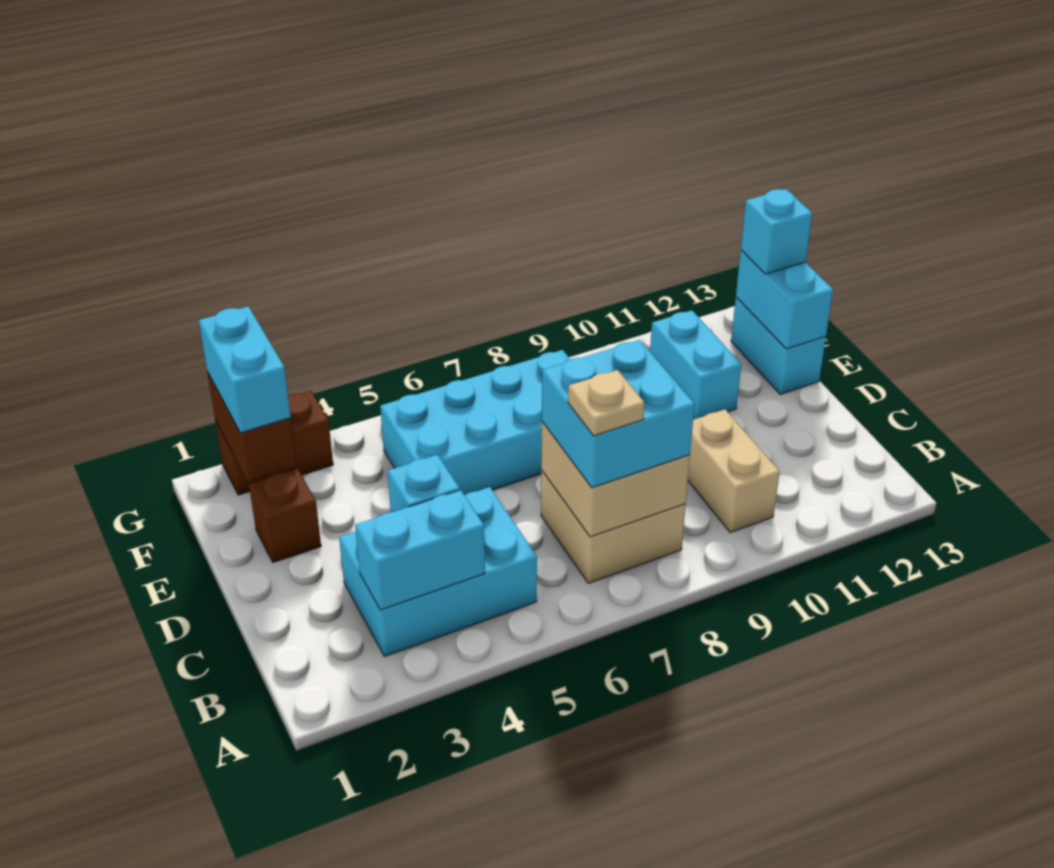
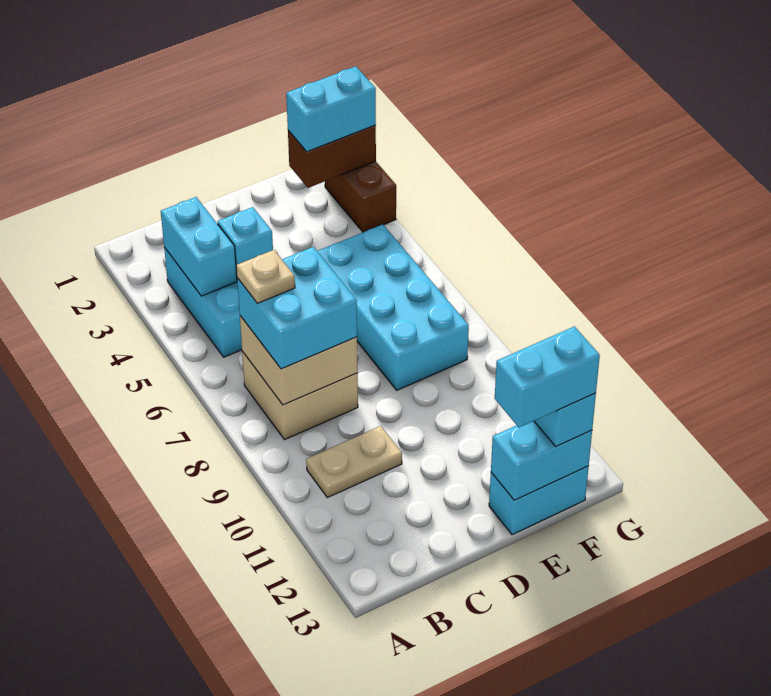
tan brick B10:C10 level 1 -> tan plate B10:C10 level 1
brown brick E2 level 1 -> none
cyan brick E11:F11 level 1 -> cyan brick E13:F13 level 4

